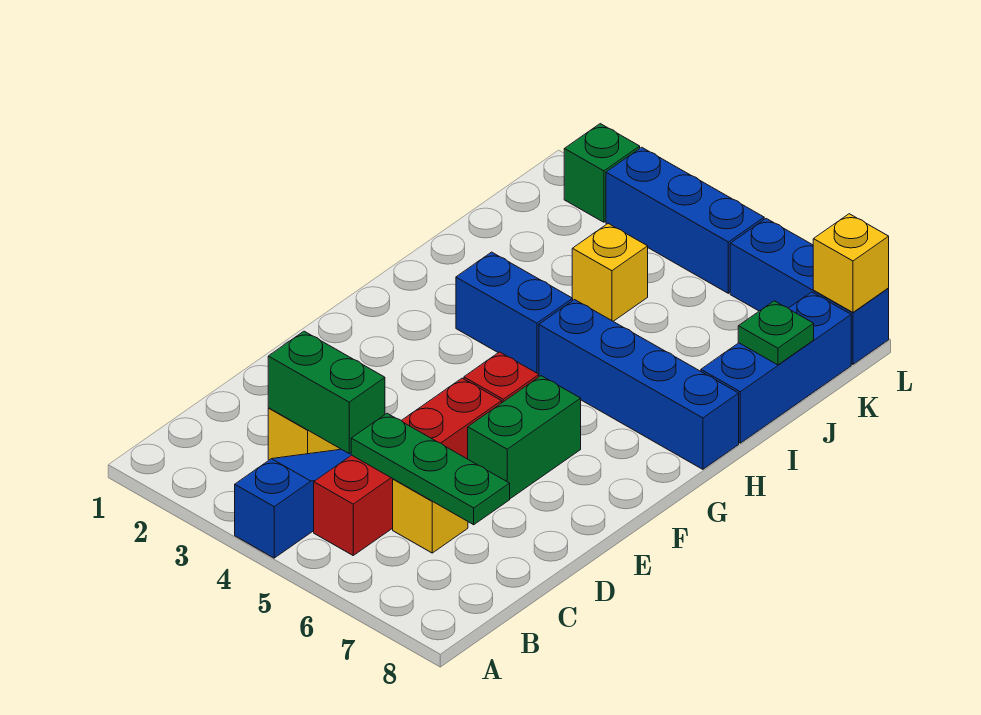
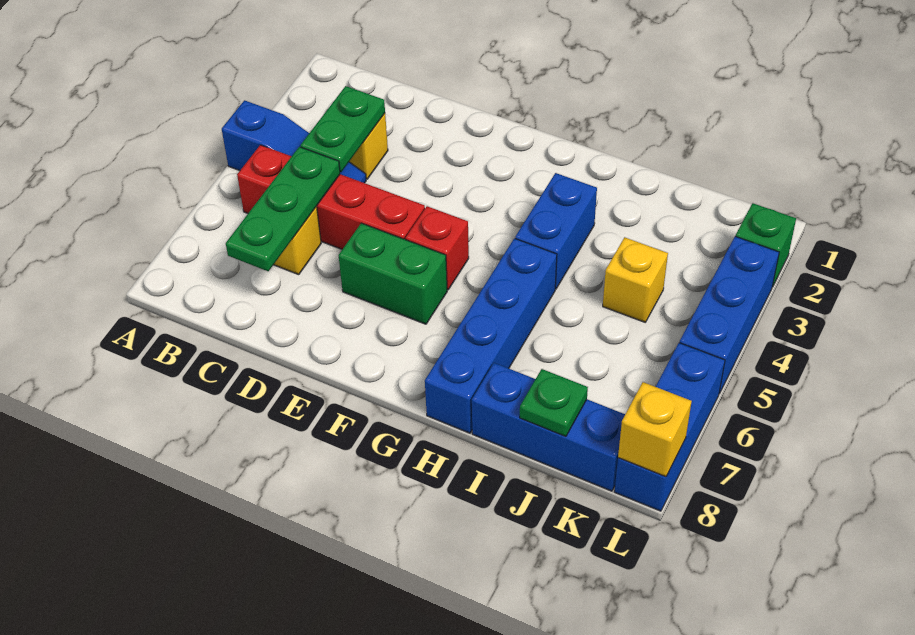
green brick C3:C4 level 2 -> green plate C3:C4 level 2

